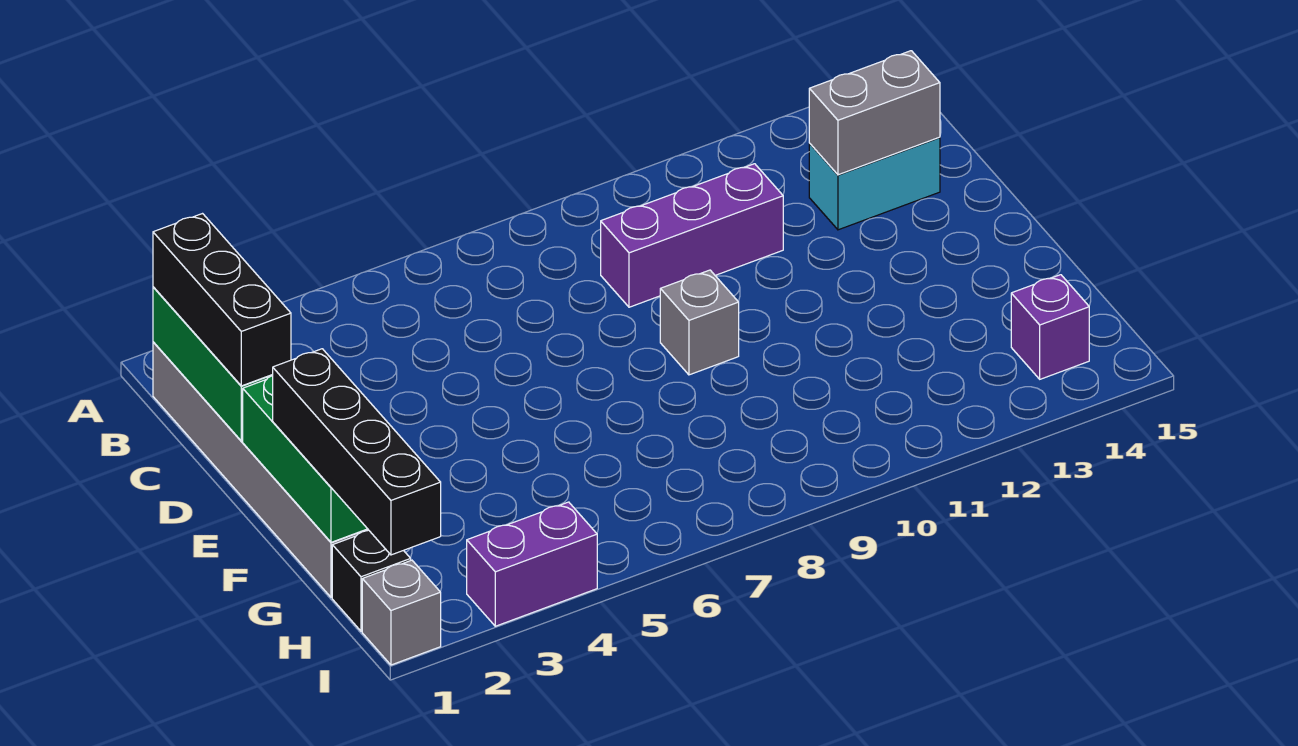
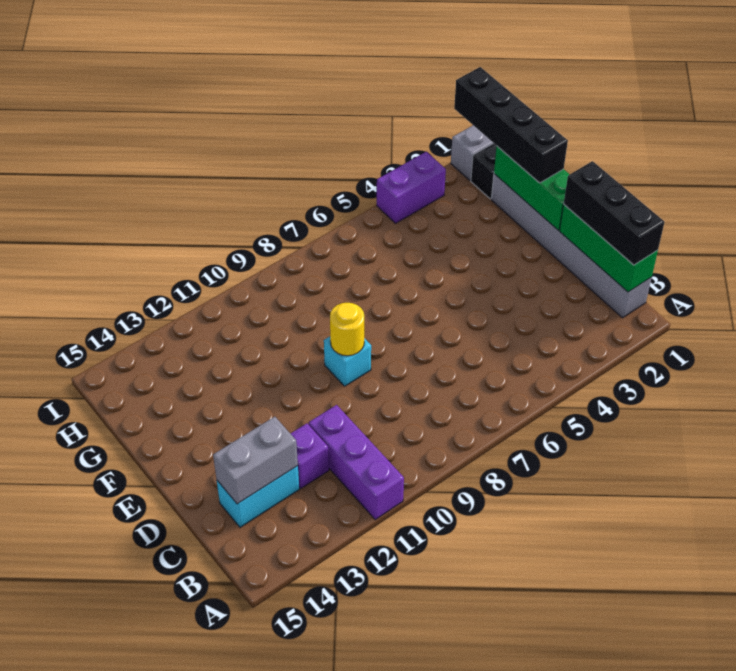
purple brick C9:C11 level 1 -> purple brick A11:C11 level 1
grey brick E9 level 1 -> cyan brick E9 level 1
none -> yellow round brick E9 level 2
purple brick H14 level 1 -> purple brick C12 level 1

